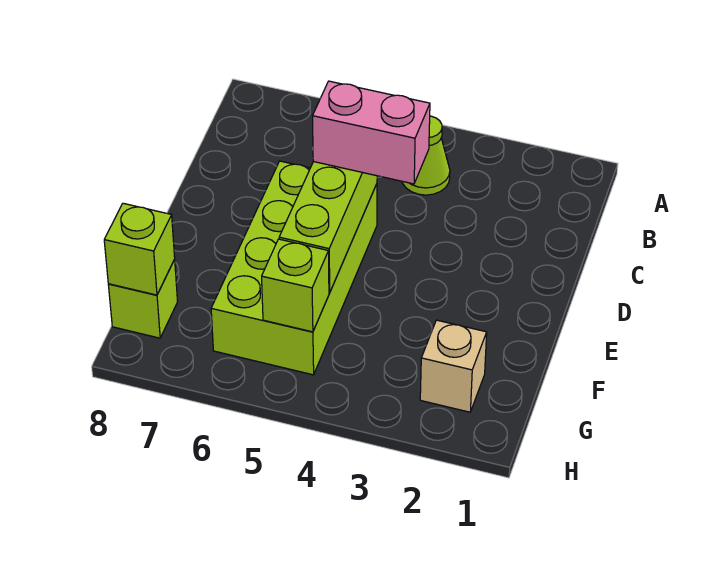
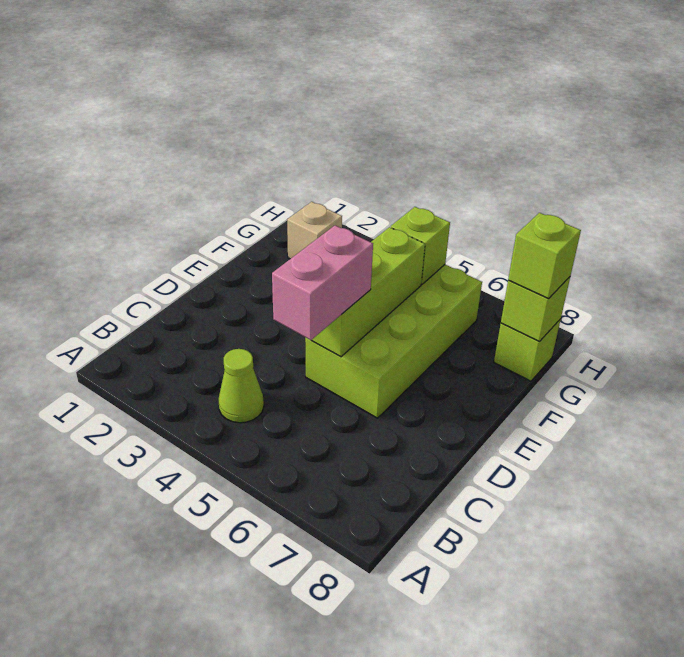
pink brick D4:D5 level 3 -> pink brick C5:D5 level 3
none -> lime brick G8 level 3

